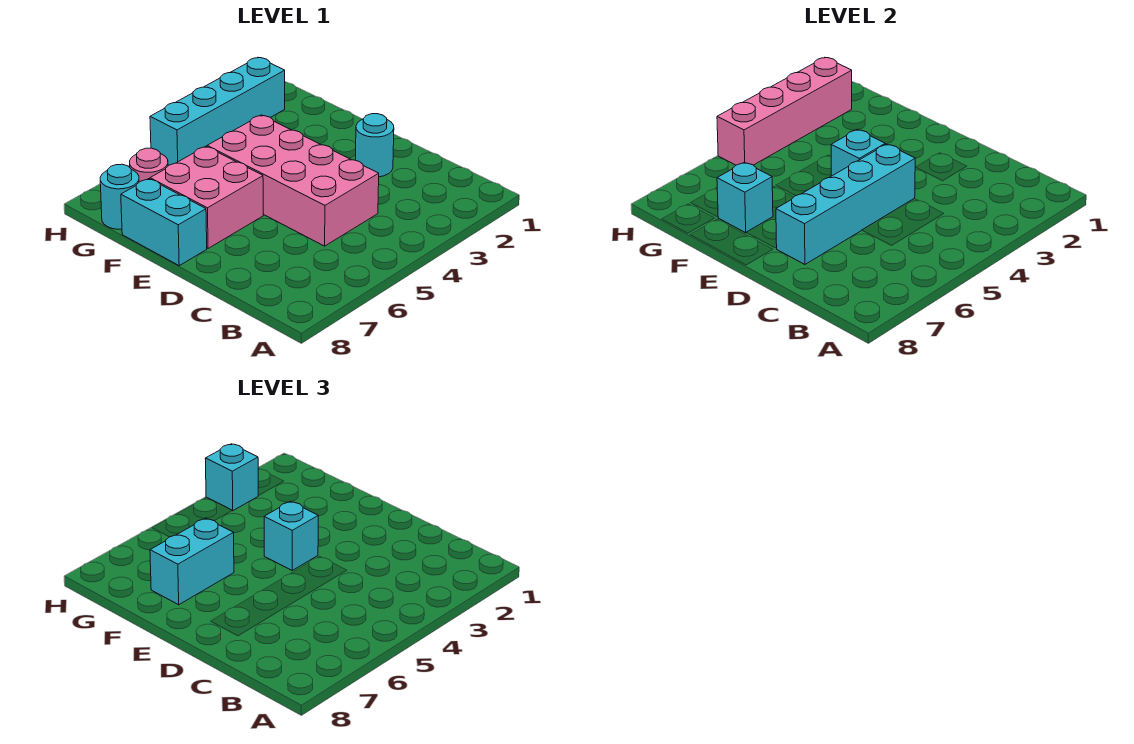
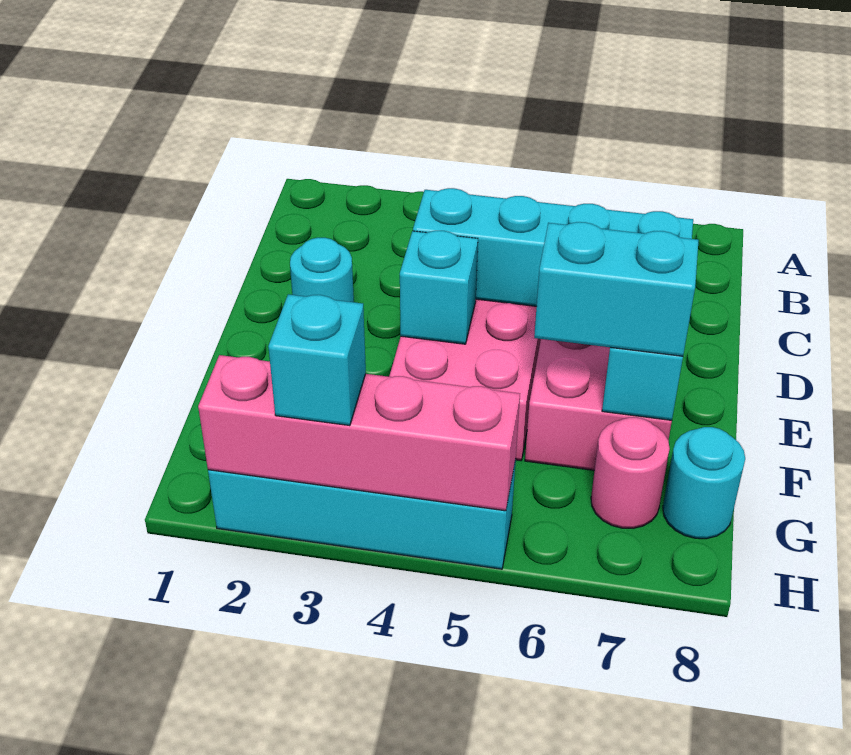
cyan brick E4 level 3 -> none
cyan brick E8:F8 level 1 -> none

